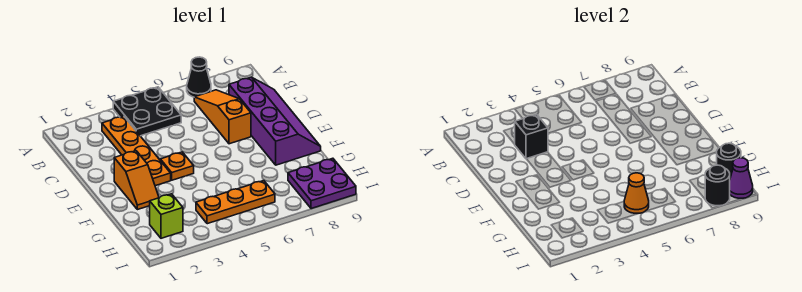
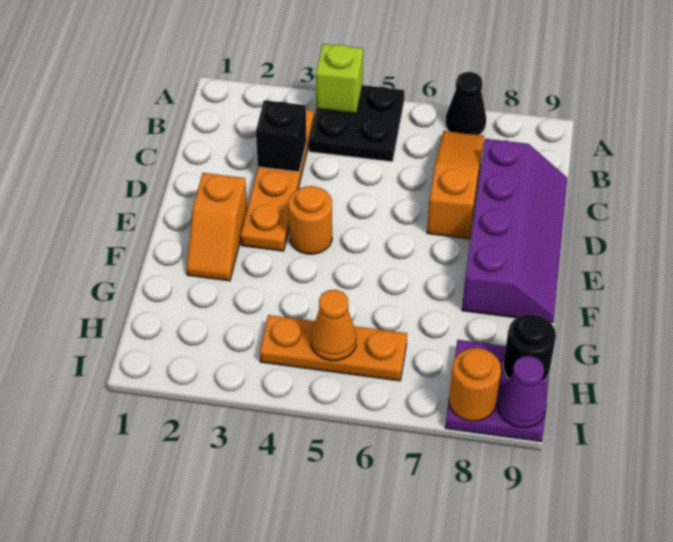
orange plate E4 level 1 -> orange round brick E4 level 1
lime brick H2 level 1 -> lime brick A4 level 2
black round brick I8 level 2 -> orange round brick I8 level 2

